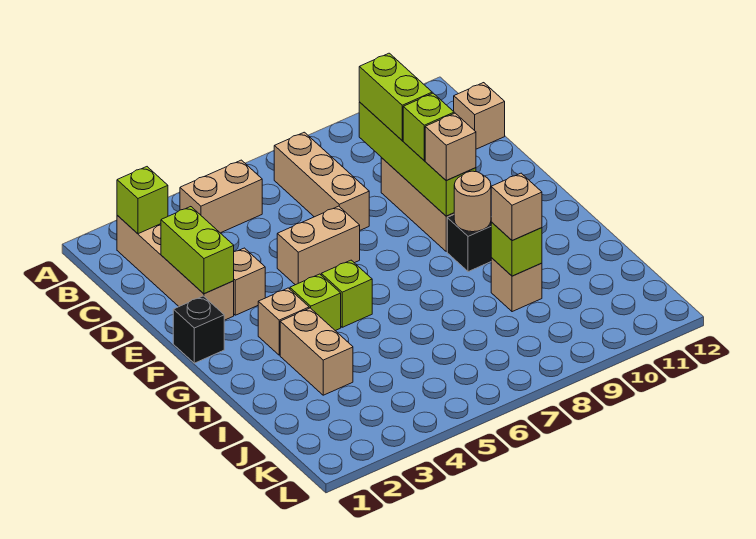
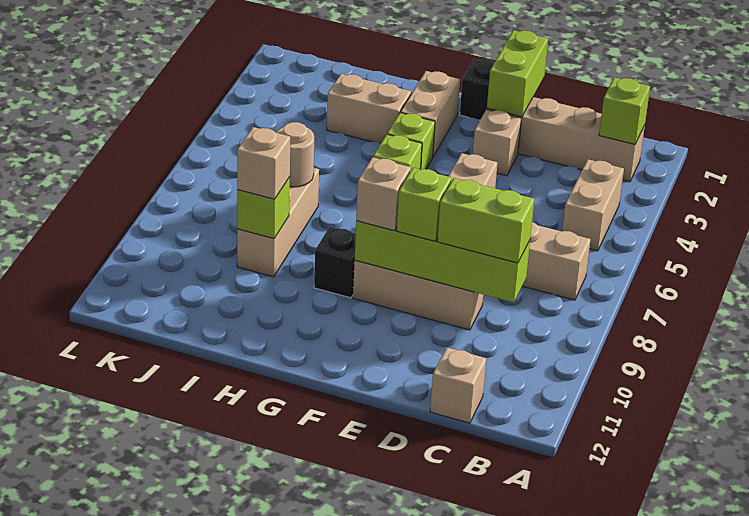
lime brick D2:E2 level 2 -> lime brick E1:E2 level 2
tan brick G3 level 1 -> tan brick G2:G3 level 1
tan round brick G9 level 2 -> tan round brick I7 level 2
tan brick I9 level 1 -> tan brick I7:I9 level 1

